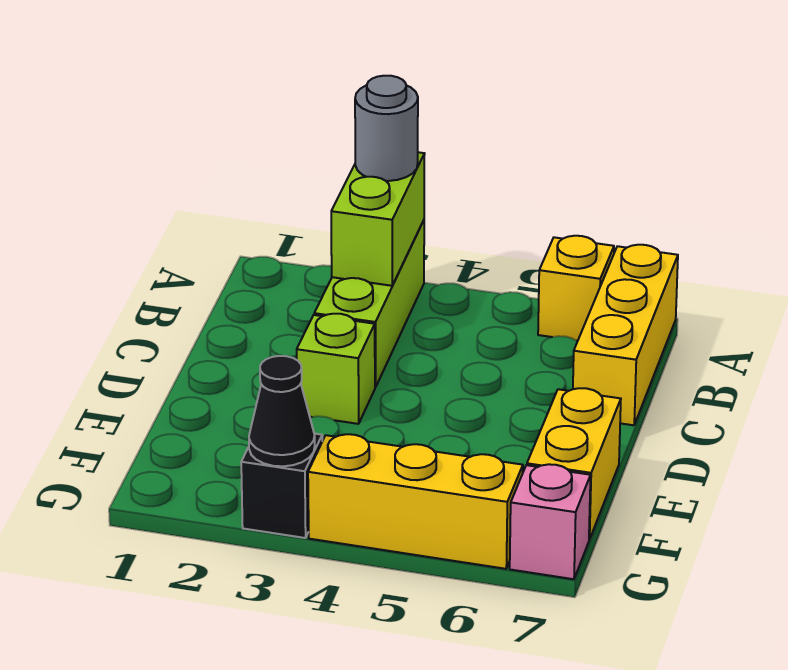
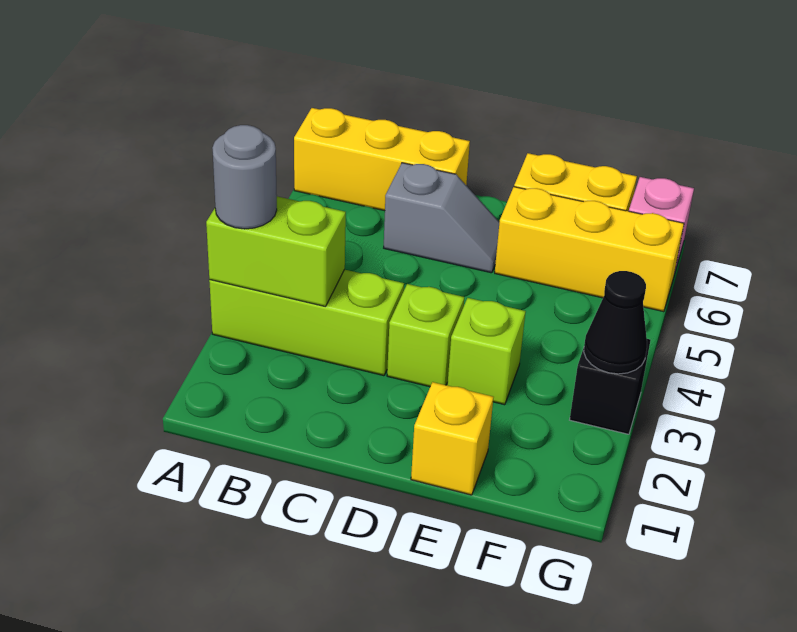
yellow brick A6 level 1 -> yellow brick E1 level 1
none -> grey slope C6:D6 level 1 top C
none -> lime brick E3 level 1
yellow brick G4:G6 level 1 -> yellow brick E6:G6 level 1

